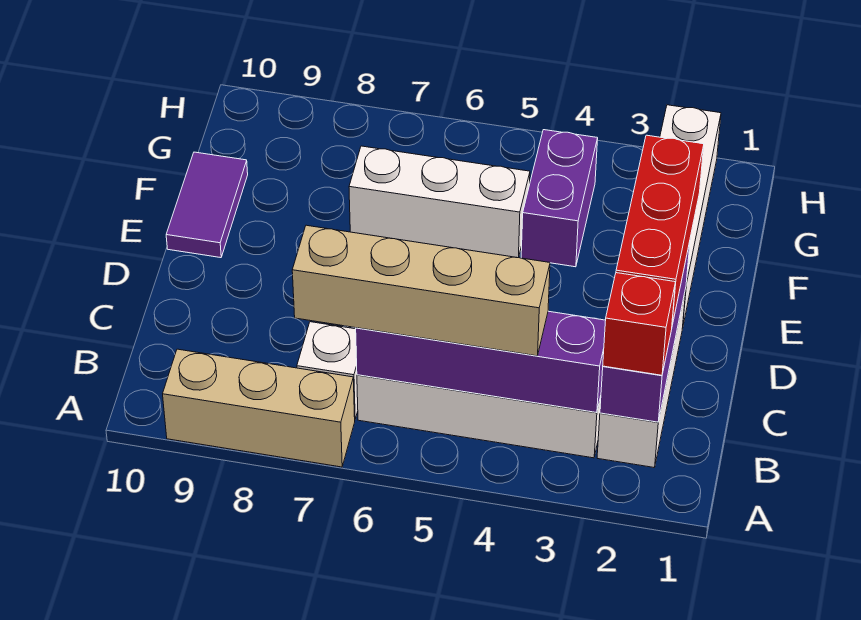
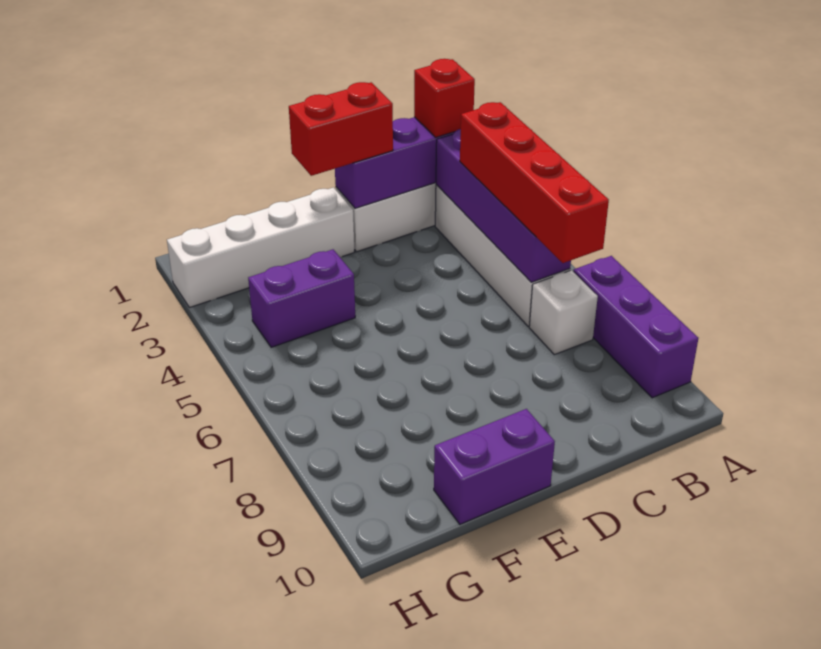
tan brick A7:A9 level 1 -> purple brick A7:A9 level 1
tan brick B4:B7 level 3 -> red brick B4:B7 level 3
red brick C2:E2 level 3 -> red brick D2:E2 level 3
purple tile E10:F10 level 1 -> purple brick E10:F10 level 1
white brick F5:F7 level 1 -> none

